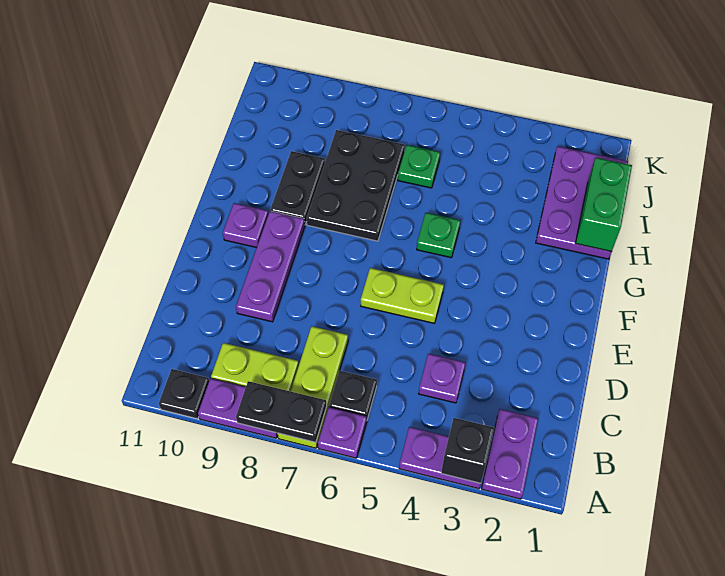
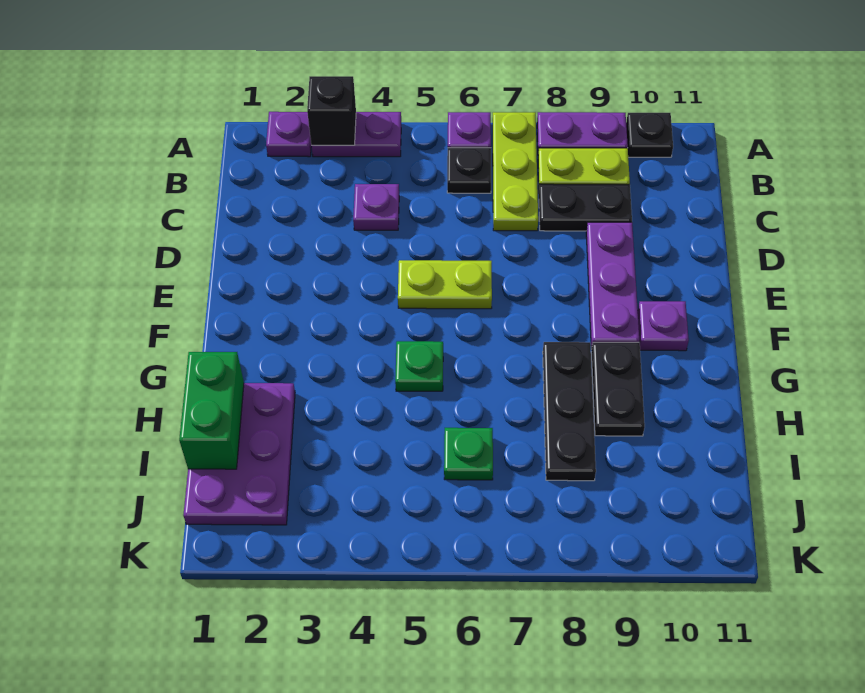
purple plate A2:B2 level 1 -> purple plate A2 level 1
black plate A7:A8 level 2 -> black plate C8:C9 level 1
black plate G7:I8 level 1 -> black plate G8:I8 level 1

